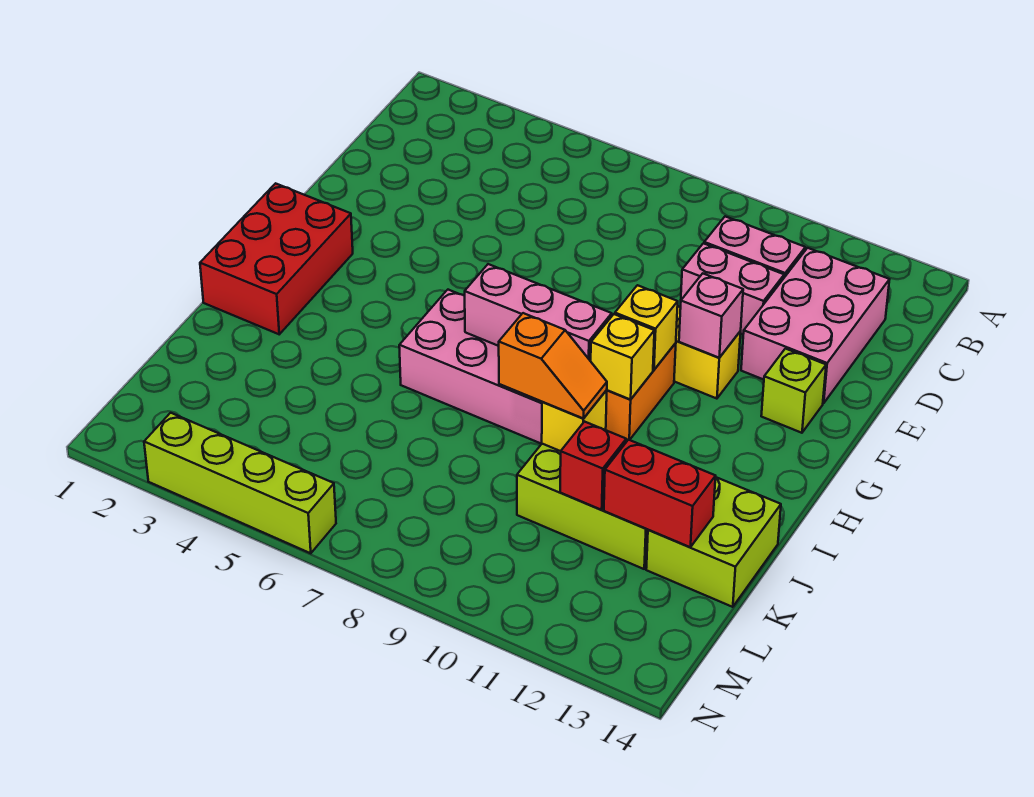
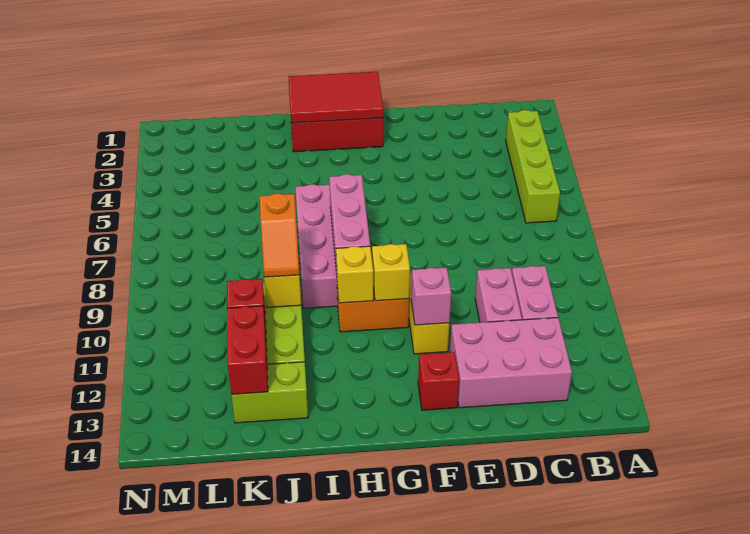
lime brick F13 level 1 -> red brick F13 level 1
none -> red tile G1:I2 level 2
lime brick J13:K14 level 1 -> lime brick J13:K13 level 1
lime brick N3:N6 level 1 -> lime brick B3:B6 level 1

